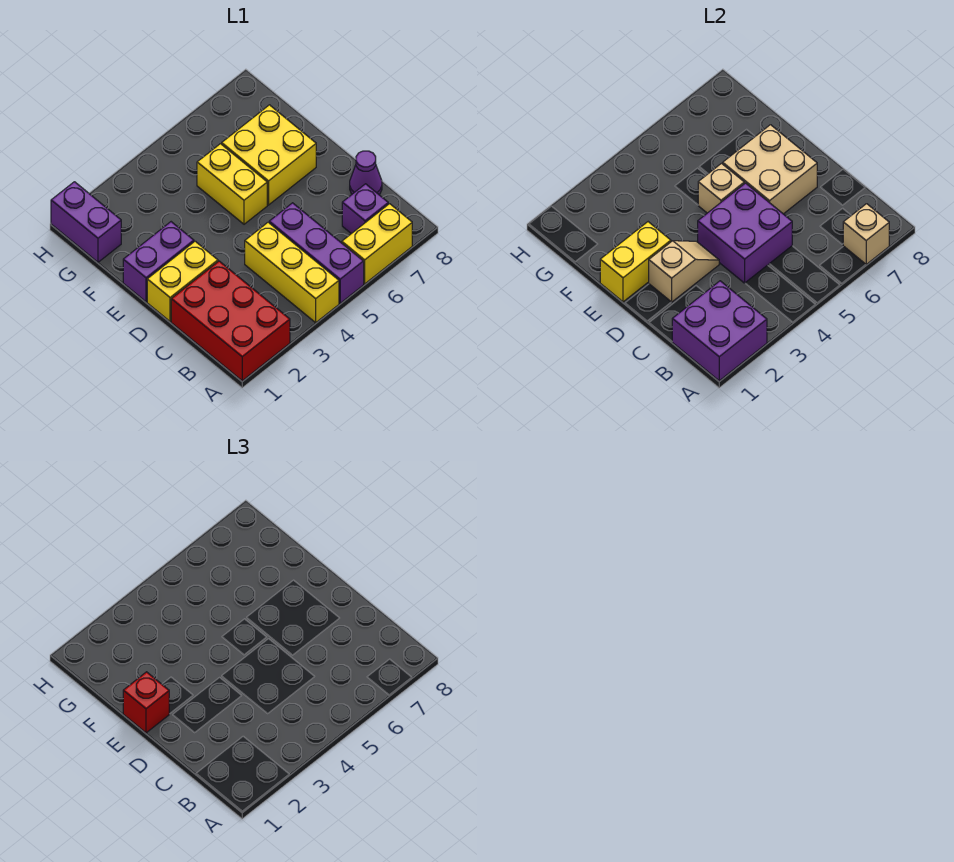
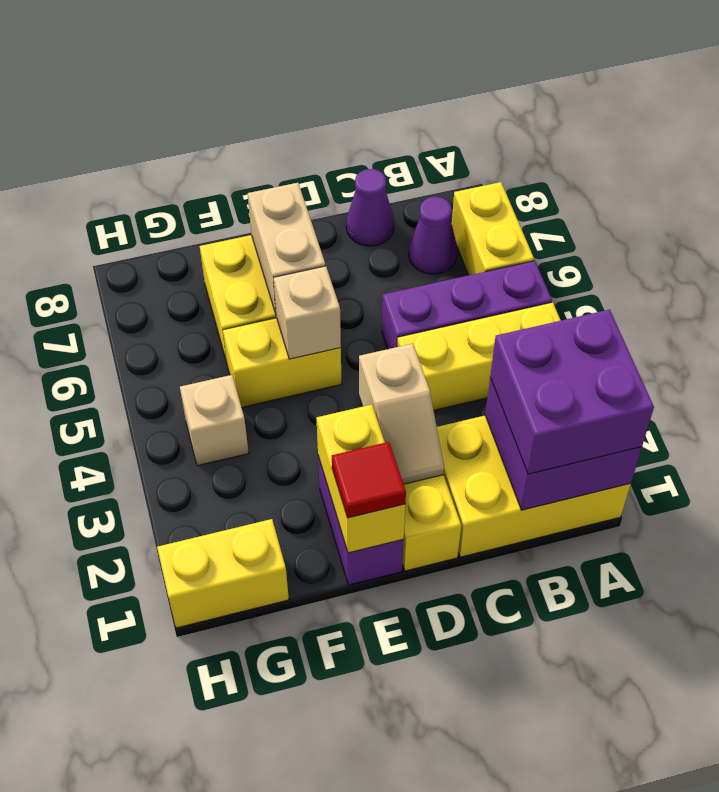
red brick A1:C2 level 1 -> yellow brick A1:C2 level 1
tan brick A7 level 2 -> tan brick G4 level 1
purple brick B7 level 1 -> purple cone B7 level 1
purple brick C4:D5 level 2 -> purple brick A1:B2 level 3
tan slope D2:D3 level 2 top 2 -> tan slope D2:D3 level 2 top 3
tan brick D6:E7 level 2 -> tan brick E6:E7 level 2
red brick E1 level 3 -> red tile E1 level 3
purple brick G1:H1 level 1 -> yellow brick G1:H1 level 1

